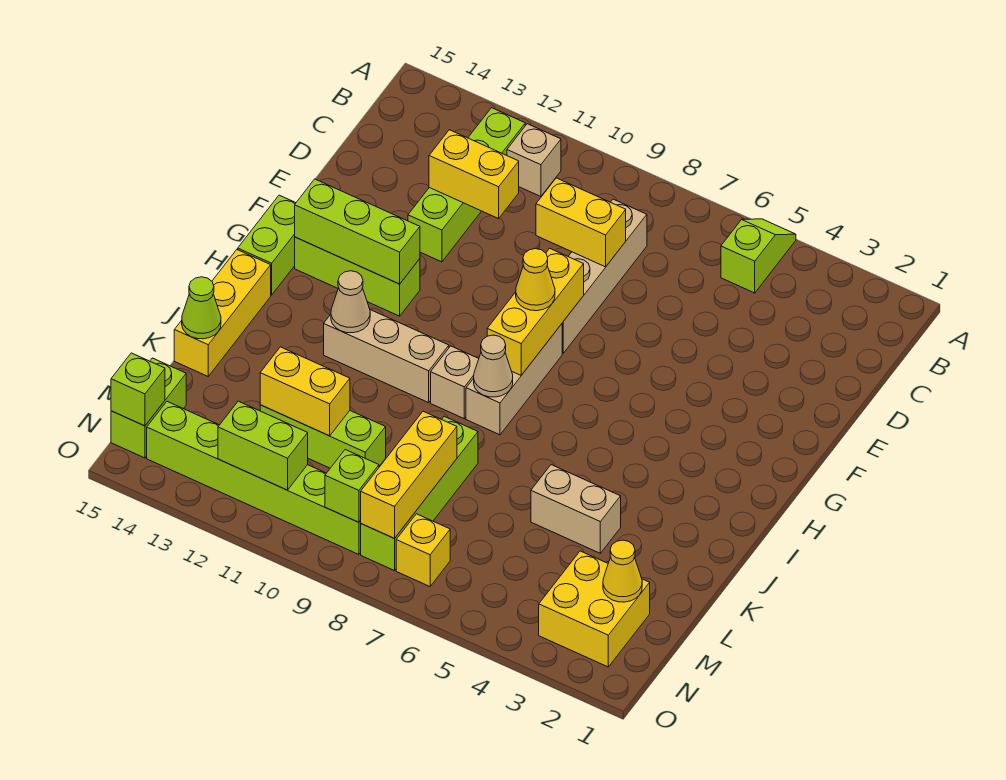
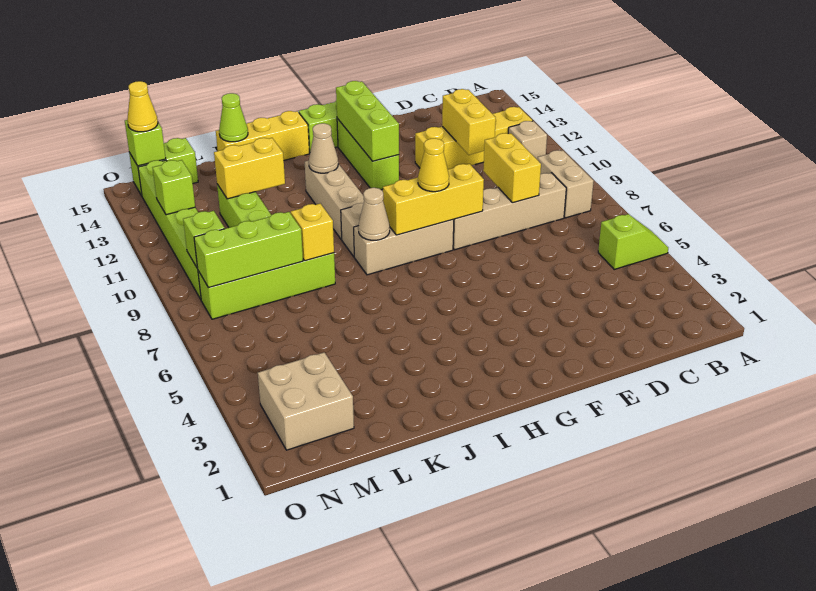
lime brick B12:E12 level 1 -> yellow brick B12:E12 level 1
tan brick K4:K5 level 1 -> tan brick B8:B9 level 1
yellow brick L8:N8 level 2 -> lime brick L8:N8 level 2
yellow brick L11:L12 level 2 -> yellow brick K12:L12 level 2
yellow brick M2:N3 level 1 -> tan brick M2:N3 level 1
yellow cone M2 level 2 -> yellow cone N15 level 3
yellow brick N7 level 1 -> yellow brick K8 level 2
lime brick N11:N12 level 2 -> lime brick N12 level 2

